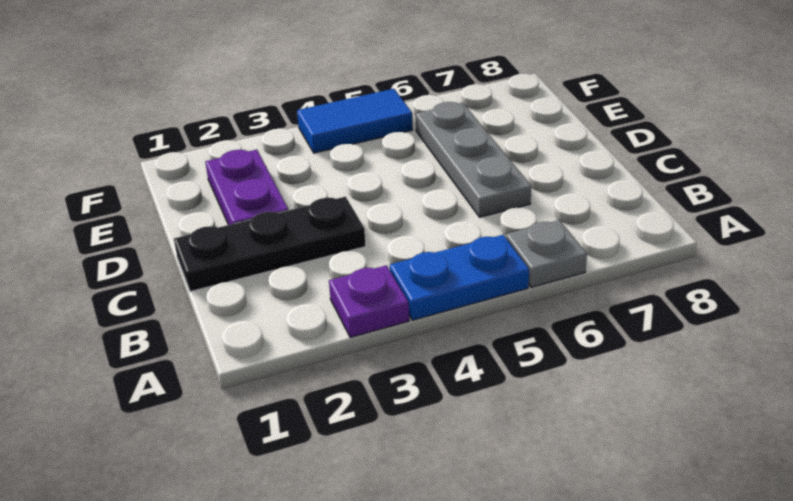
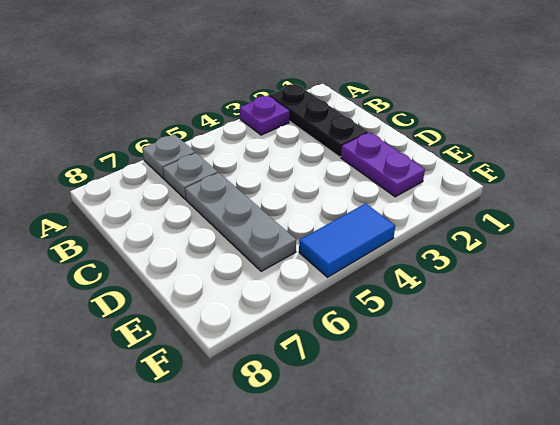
blue plate A4:A5 level 1 -> none
none -> grey plate B6 level 1
black plate C1:C3 level 1 -> black plate A2:C2 level 1

